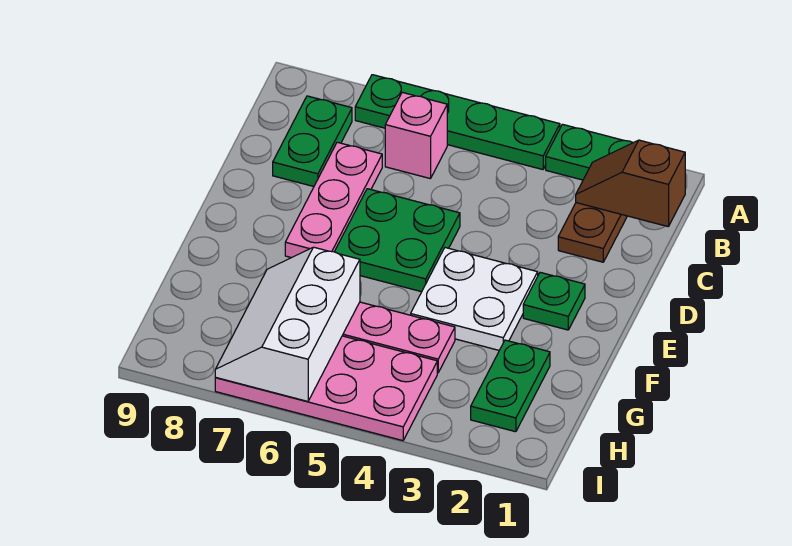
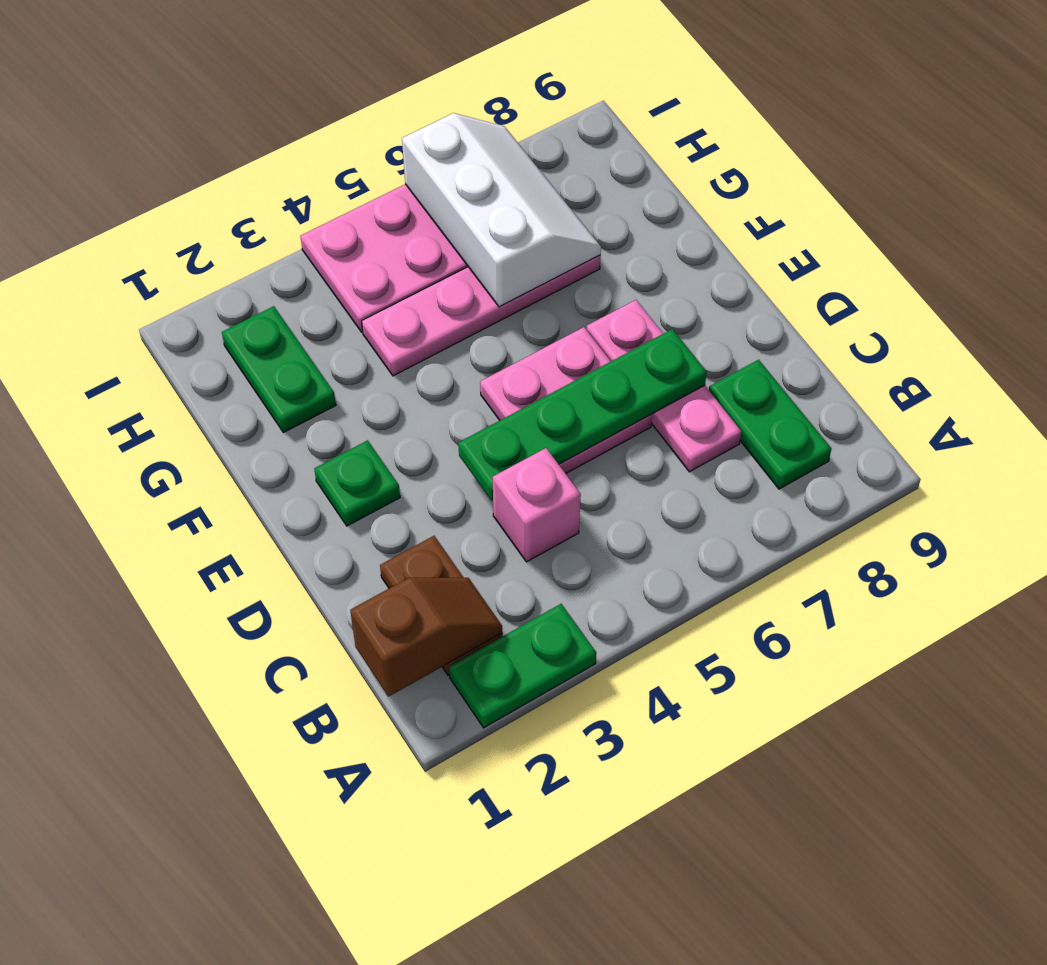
green plate A4:A7 level 1 -> green plate D4:D7 level 2
pink brick B6 level 1 -> pink brick C4 level 1
green plate D5:E6 level 1 -> pink plate D5:E6 level 1
white plate E3:F4 level 1 -> none

